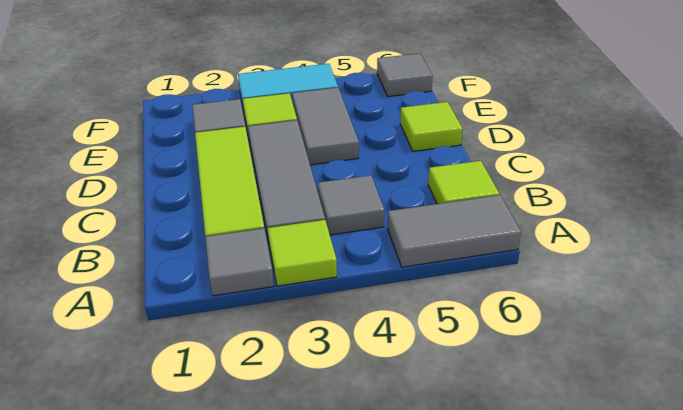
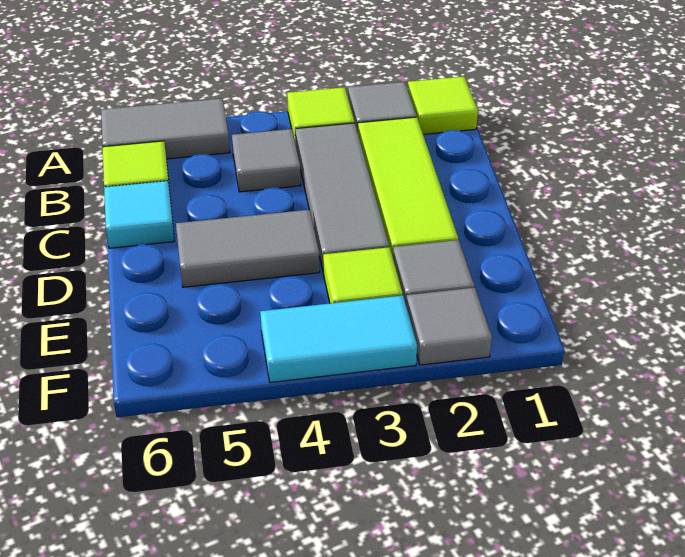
none -> cyan tile C6 level 1
grey tile D4:E4 level 1 -> grey tile D4:D5 level 1
lime tile D6 level 1 -> lime tile A1 level 1
grey tile F6 level 1 -> grey tile F2 level 1

